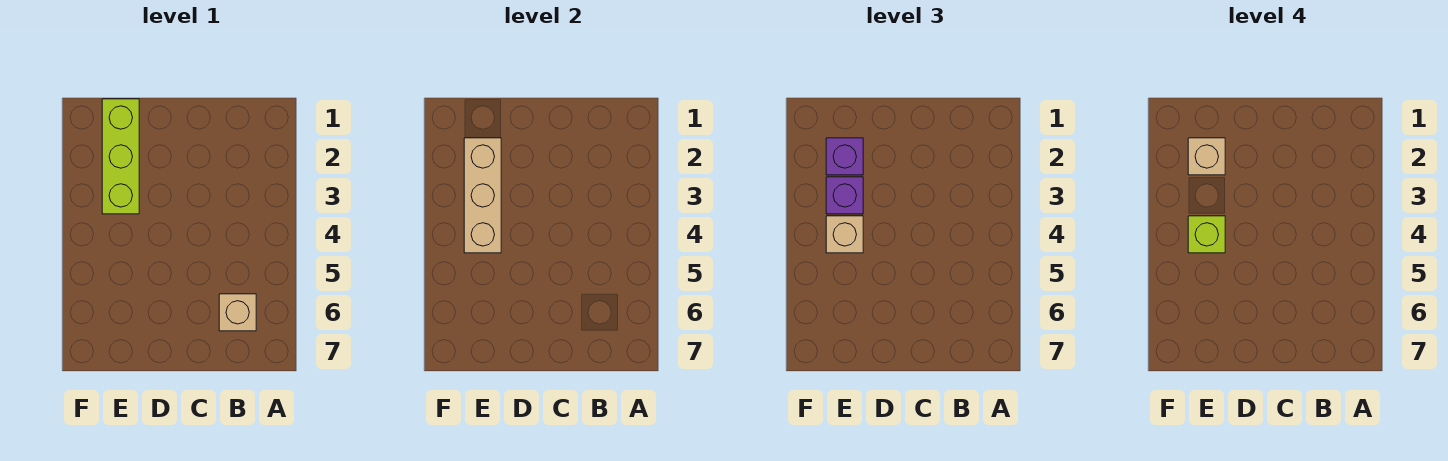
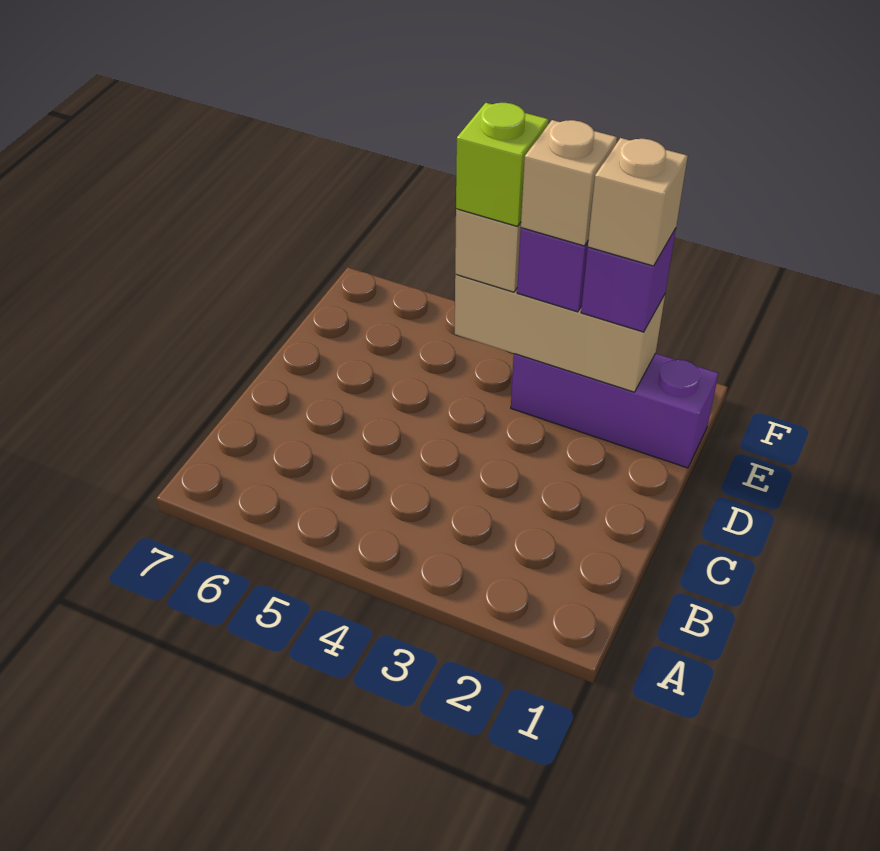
tan brick B6 level 1 -> tan brick E3 level 4
lime brick E1:E3 level 1 -> purple brick E1:E3 level 1

